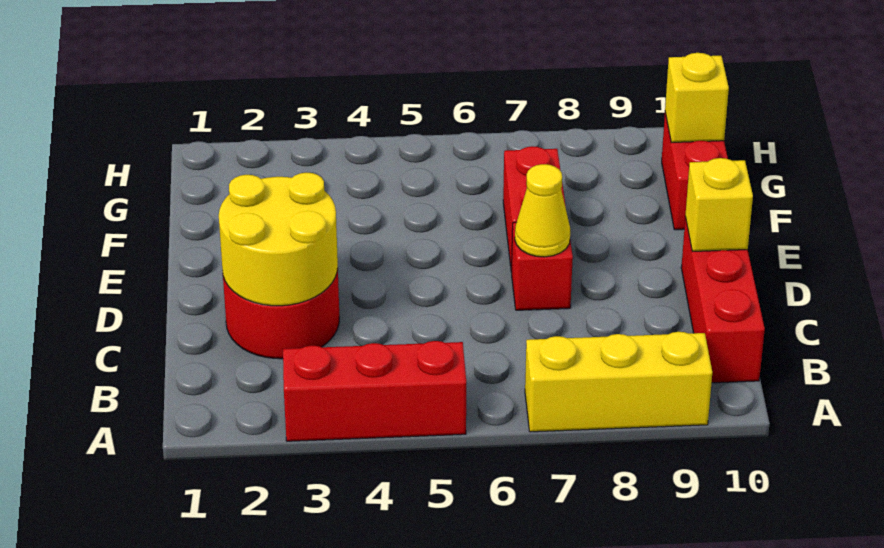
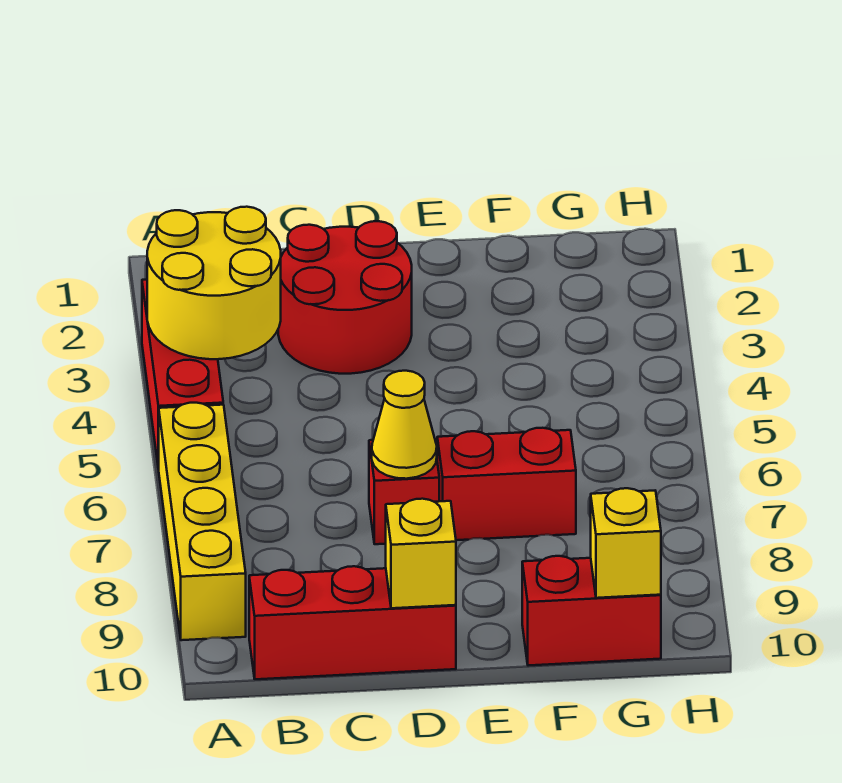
yellow brick A7:A9 level 1 -> yellow brick A6:A9 level 1
yellow round brick C2:D3 level 2 -> yellow round brick A3:B4 level 2

